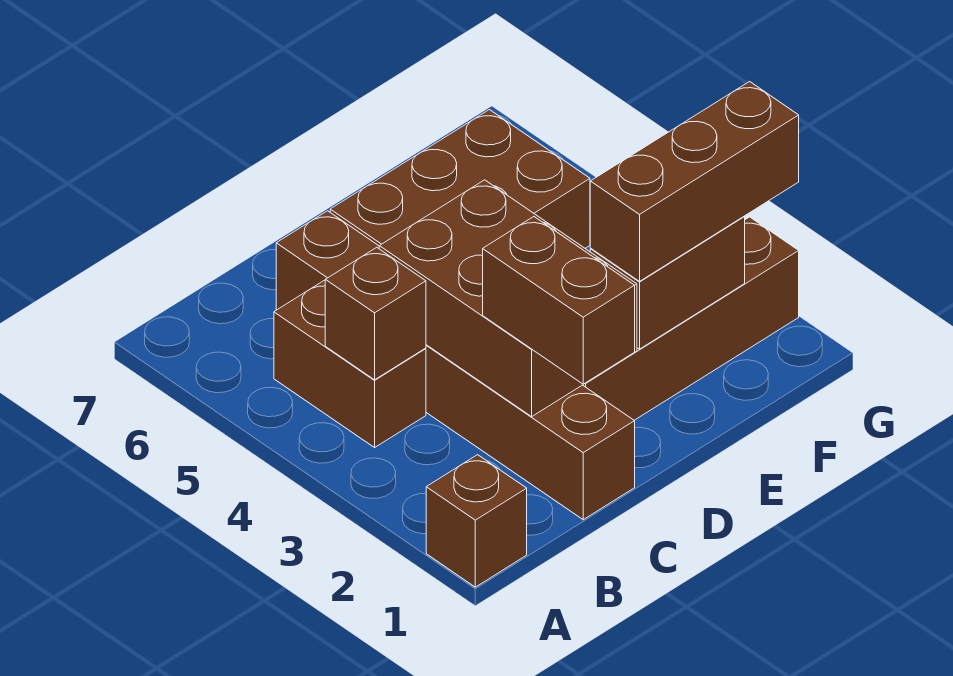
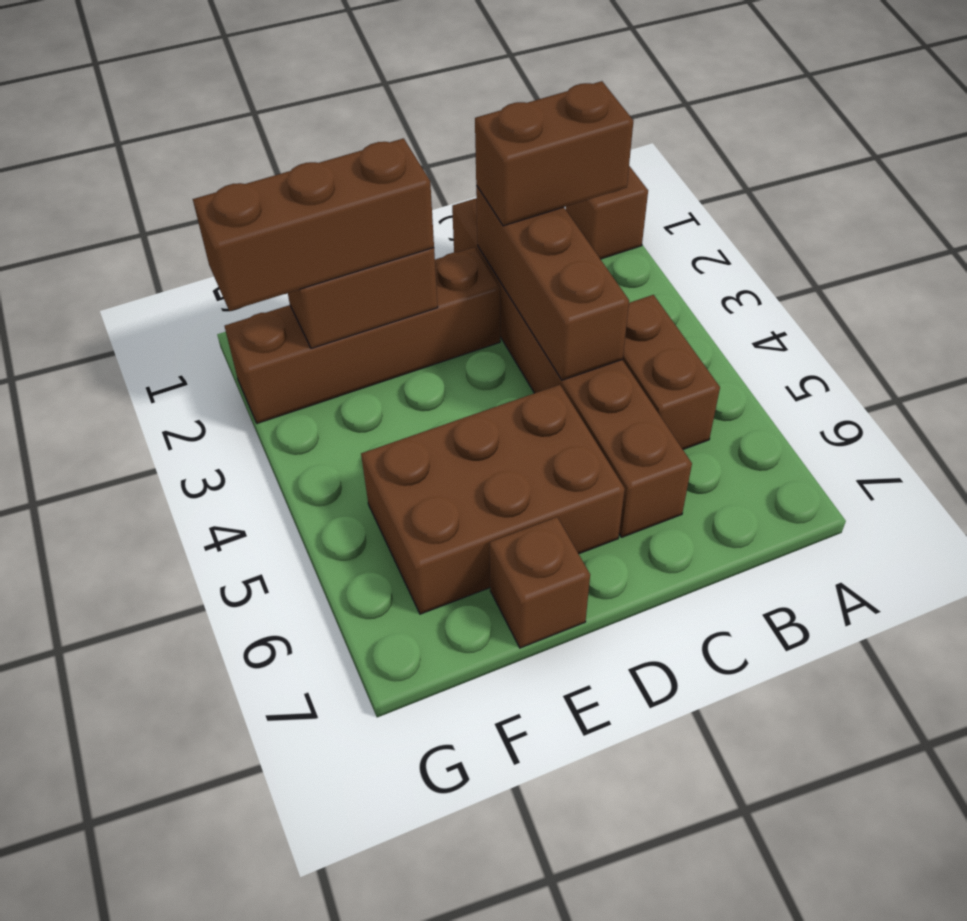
brown brick B4 level 2 -> brown brick E7 level 1
brown brick C1:C2 level 3 -> brown brick B2:C2 level 3
brown brick C2:D4 level 2 -> brown brick C2:C4 level 2

